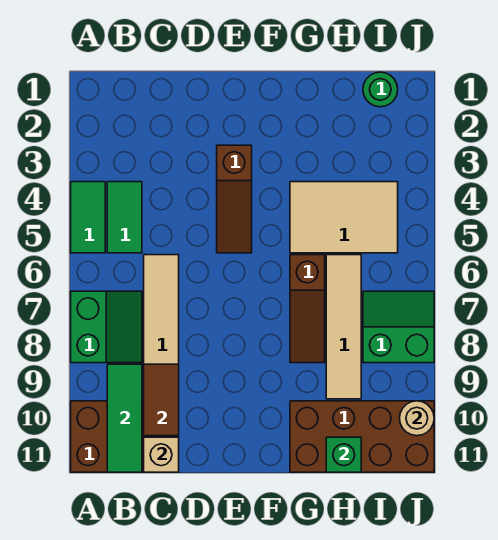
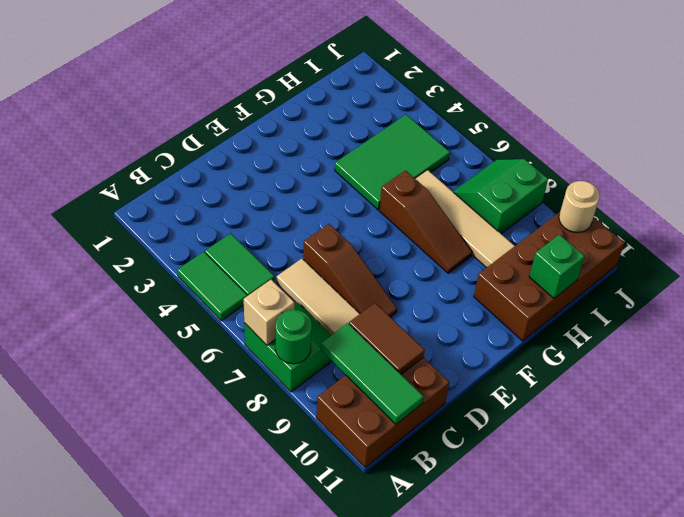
tan brick C11 level 2 -> tan brick A7 level 2
brown slope E3:E5 level 1 top 3 -> brown slope D6:D8 level 1 top 6
tan tile G4:I5 level 1 -> green tile G4:I5 level 1
green round brick I1 level 1 -> green round brick A8 level 2

